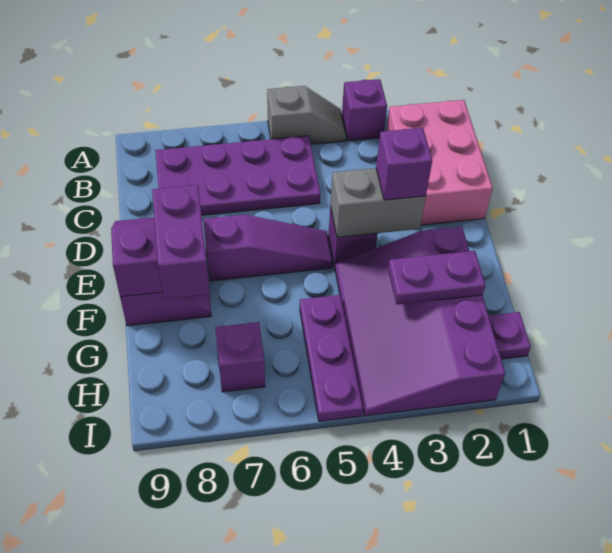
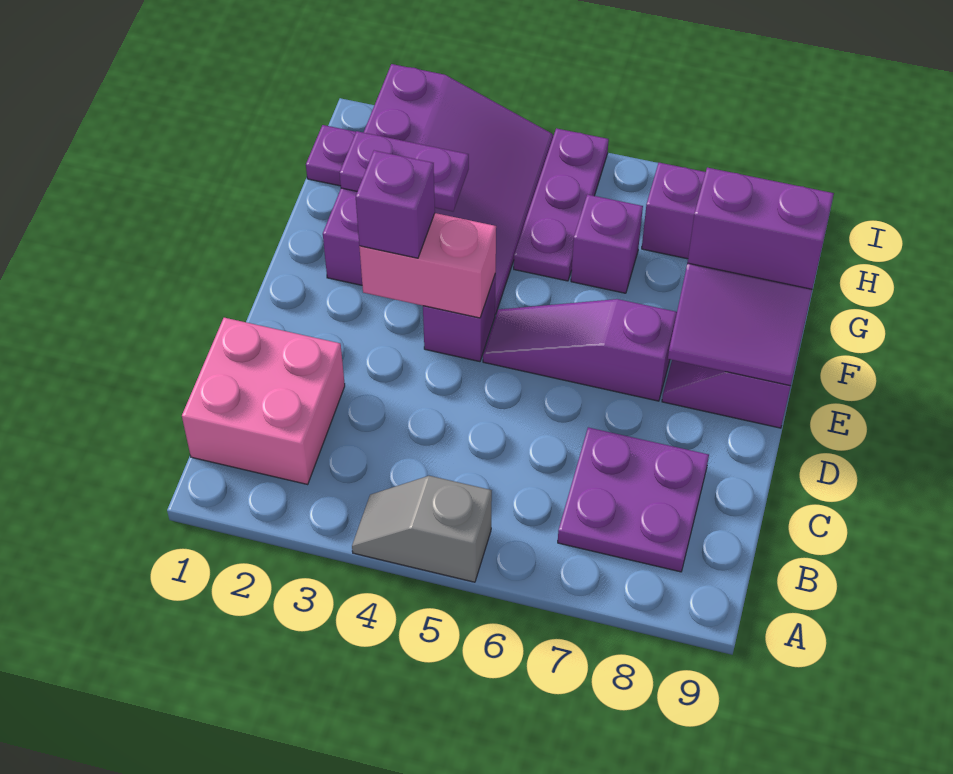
purple brick A3 level 1 -> purple brick G6 level 1
pink brick B1:D2 level 1 -> pink brick B1:C2 level 1
purple plate B5:C8 level 1 -> purple plate B7:C8 level 1
grey brick E3:E4 level 2 -> pink brick E3:E4 level 2
purple brick F8:G8 level 3 -> purple brick F8:F9 level 3

